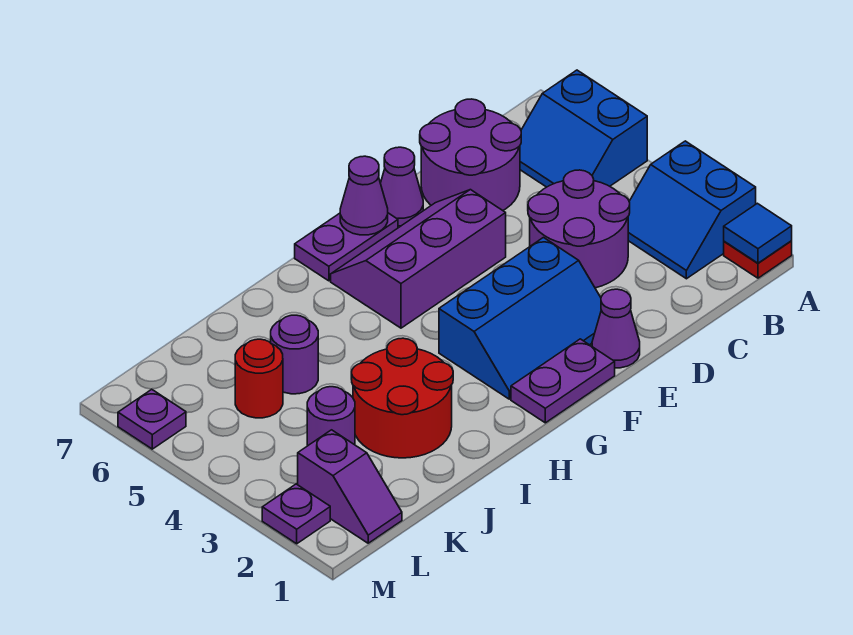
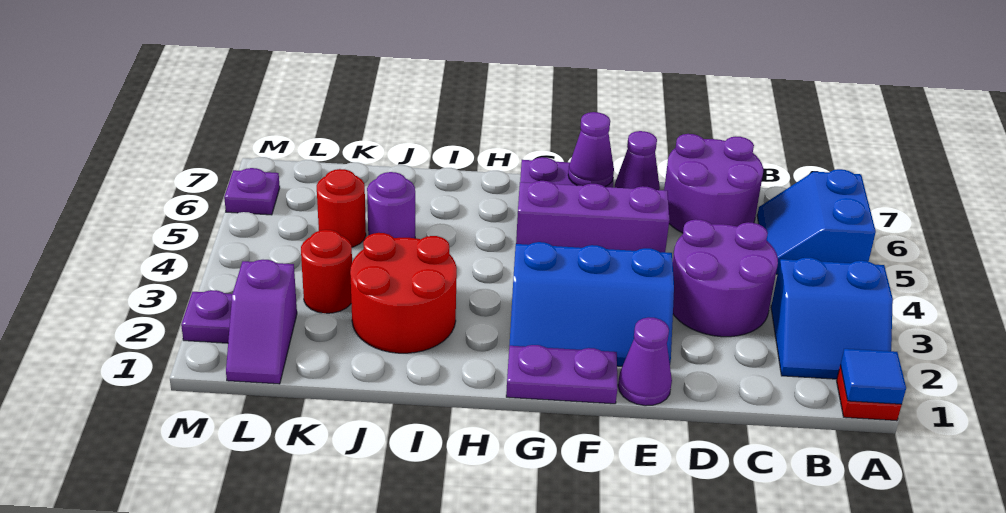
blue slope A2:B3 level 1 top A -> blue slope A2:B3 level 1 top 3
purple round brick K3 level 1 -> red round brick K3 level 1

